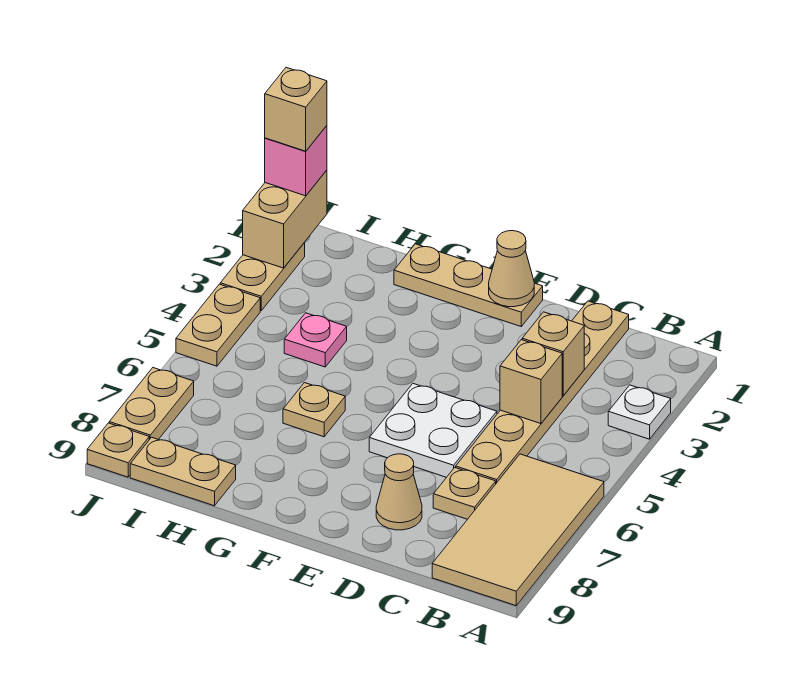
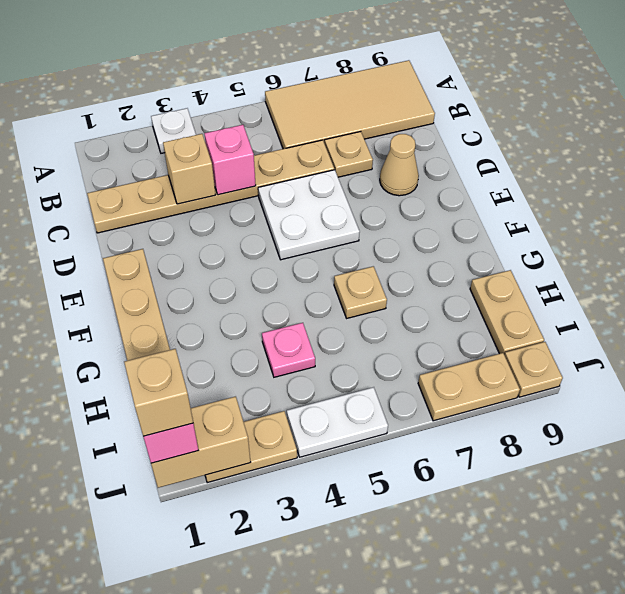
tan brick C4 level 2 -> pink brick C4 level 2
tan cone E1 level 2 -> none
tan plate J4:J5 level 1 -> white plate J4:J5 level 1

